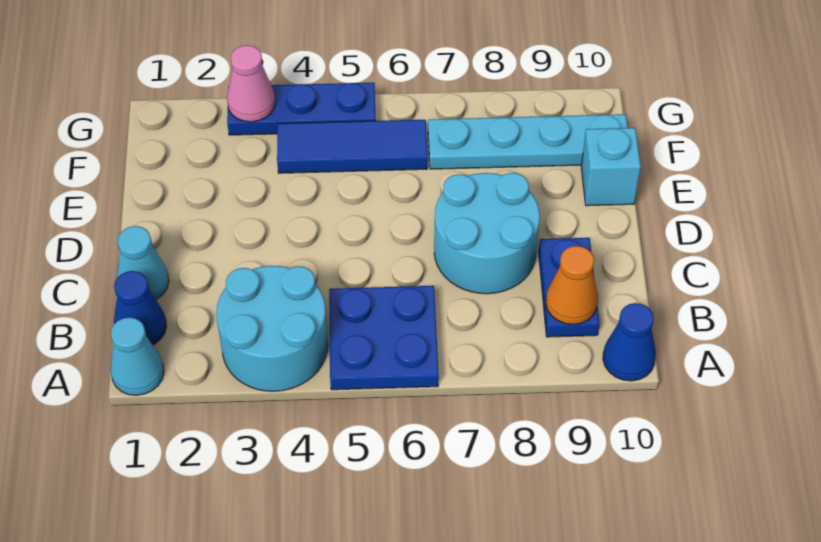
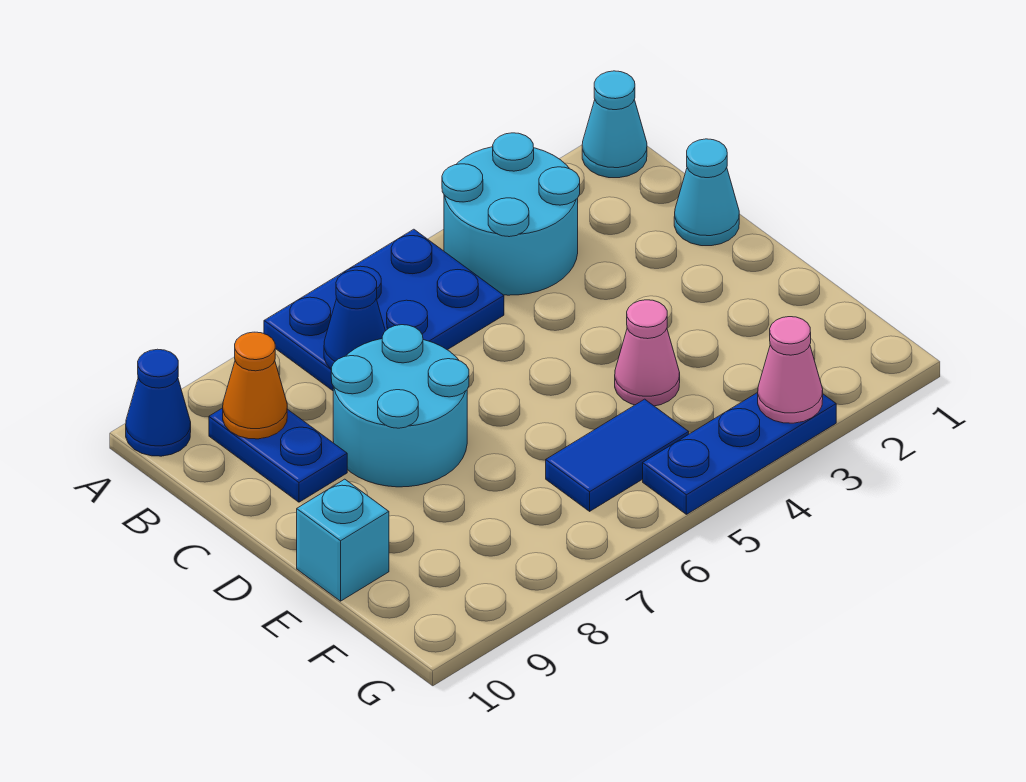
blue plate A5:B6 level 1 -> blue plate A5:B7 level 1
blue cone B1 level 1 -> blue cone B7 level 2
none -> pink cone E4 level 1
blue tile F4:F6 level 1 -> blue tile F5:F6 level 1
cyan plate F7:F10 level 1 -> none

